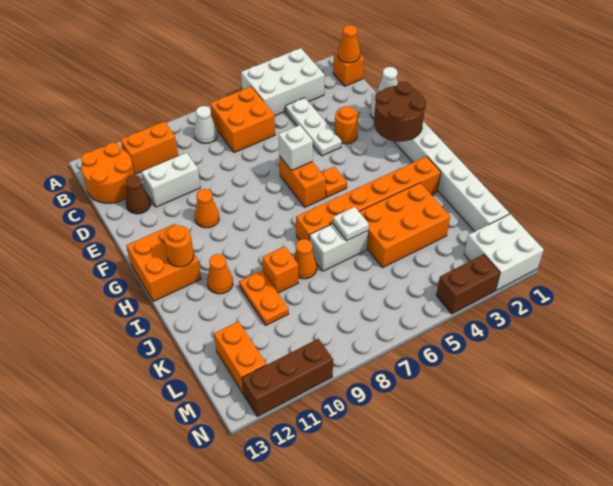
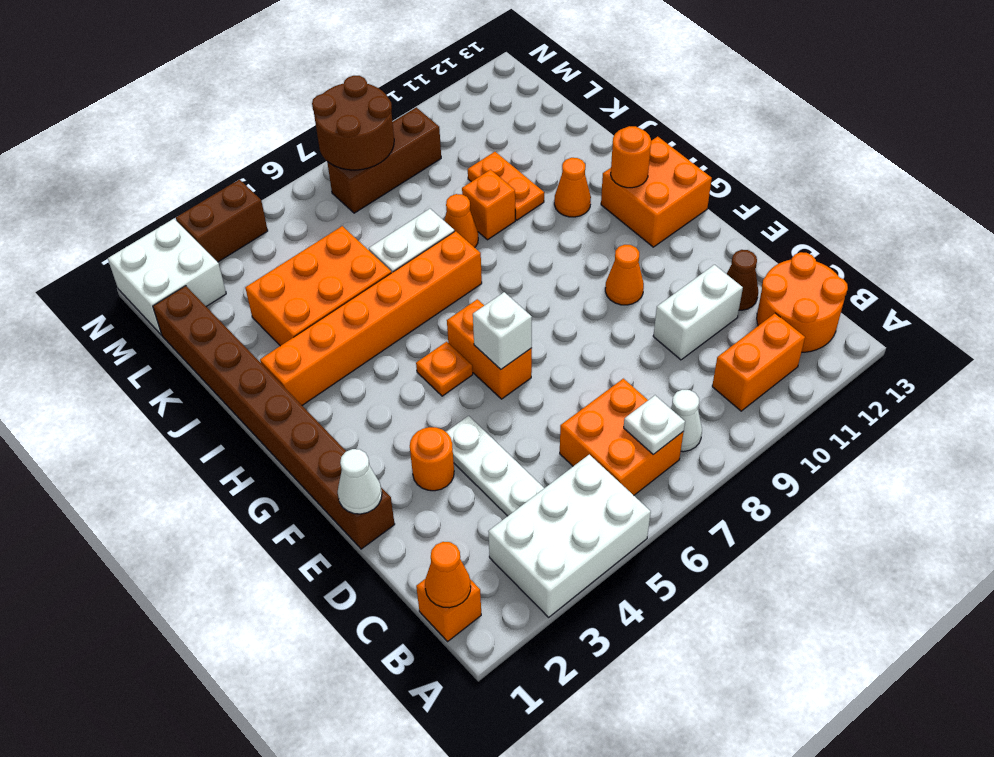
white brick E1:L1 level 1 -> brown brick E1:L1 level 1
brown round brick F1:G2 level 2 -> brown round brick M7:N8 level 2
white plate J6 level 2 -> white plate B7 level 2
orange brick L12:M12 level 1 -> none
brown brick N10:N12 level 1 -> brown brick M7:M9 level 1

